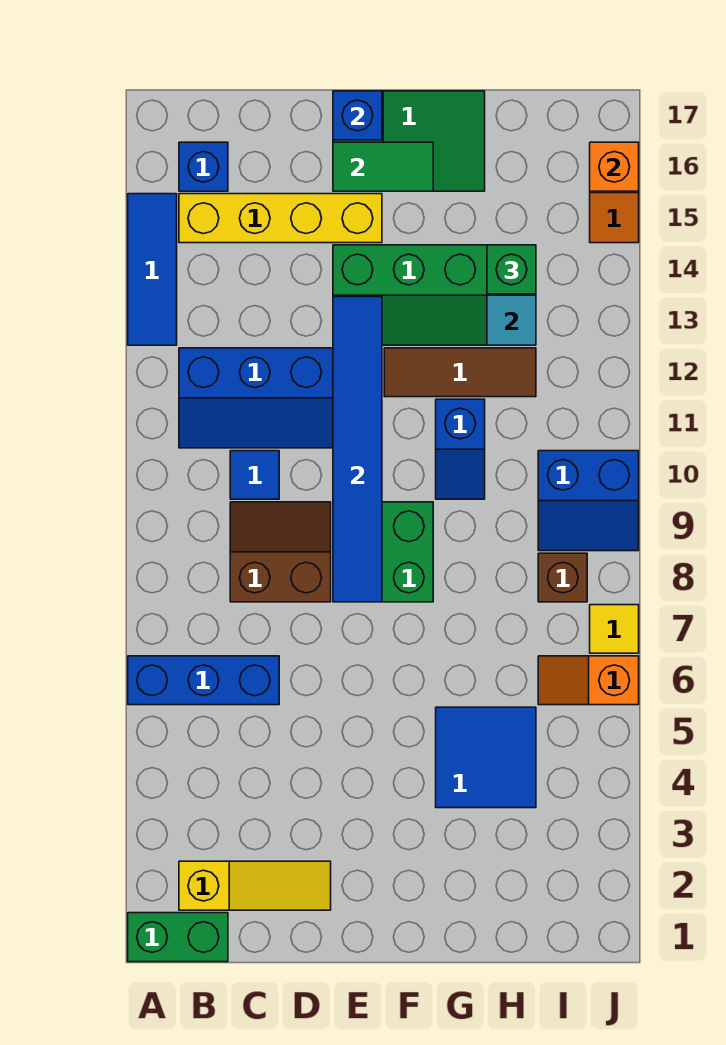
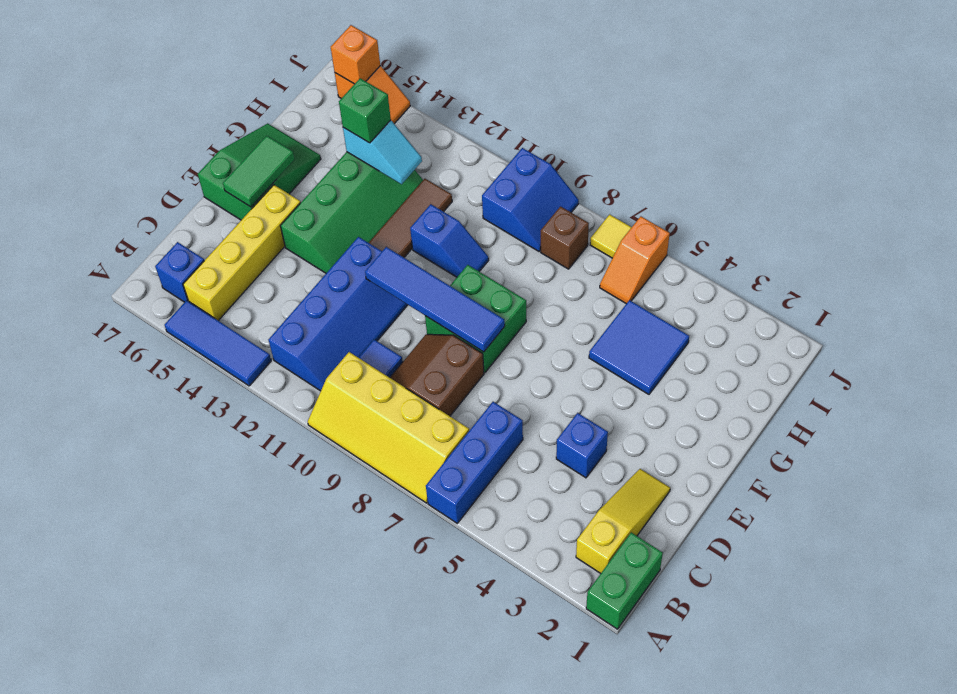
none -> yellow slope A7:B10 level 1 top B
blue tile E8:E13 level 2 -> blue tile E8:E11 level 2
blue brick E17 level 2 -> blue brick D4 level 1

